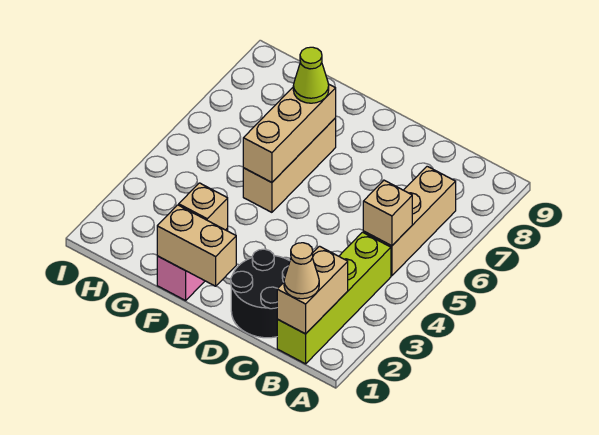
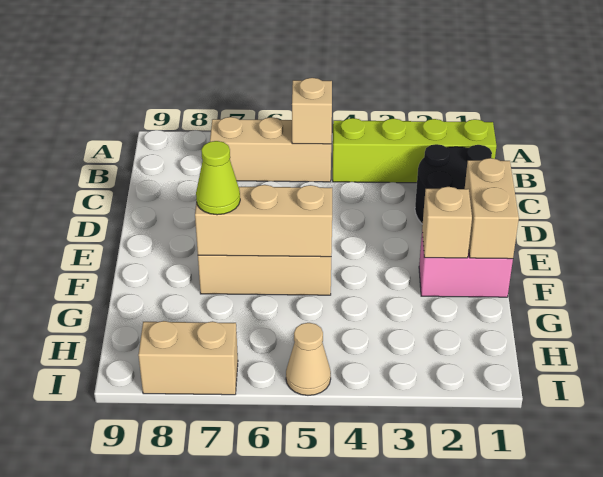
tan brick B1:B2 level 2 -> tan brick I7:I8 level 1
tan cone B1 level 3 -> tan cone I5 level 1

